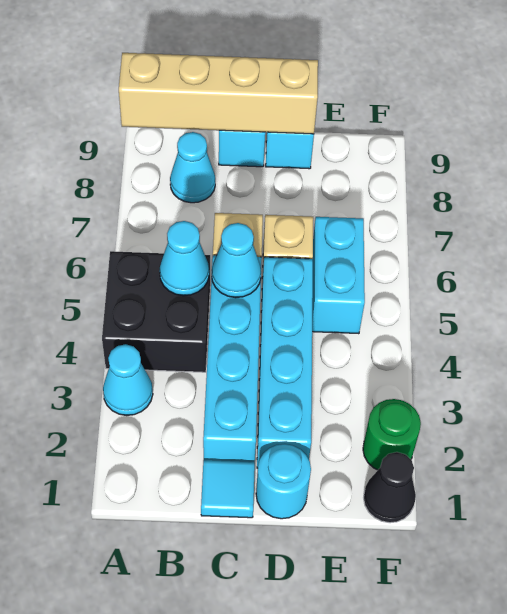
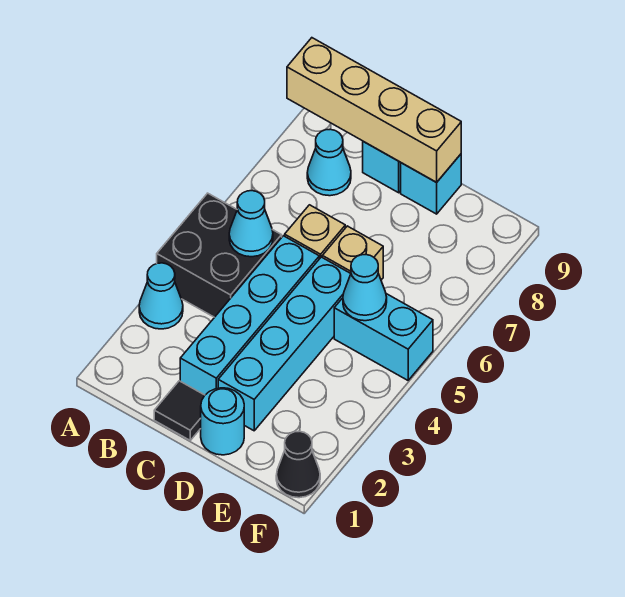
cyan tile C1 level 1 -> black tile C1 level 1
cyan cone C5 level 2 -> cyan cone E5 level 2
cyan brick E5:E6 level 1 -> cyan brick E5:F5 level 1
green round brick F2 level 1 -> none

